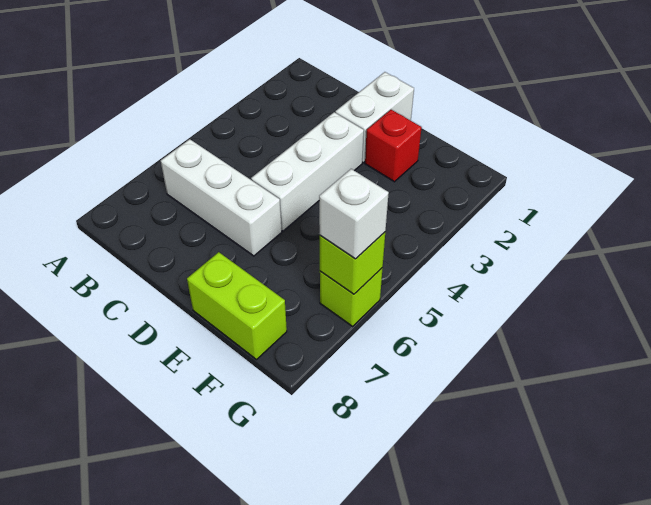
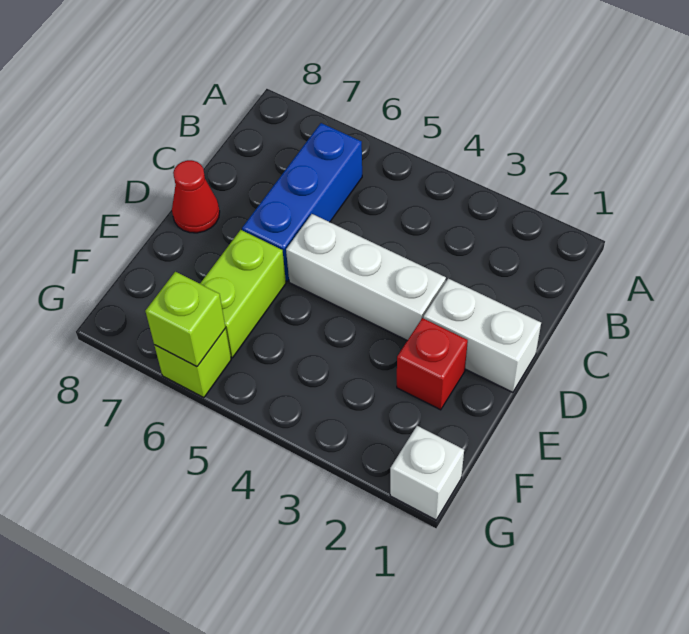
white brick B6:D6 level 1 -> blue brick B6:D6 level 1
none -> red cone D8 level 1
lime brick E8:F8 level 1 -> lime brick E6:F6 level 1
white brick G6 level 3 -> white brick G1 level 1

